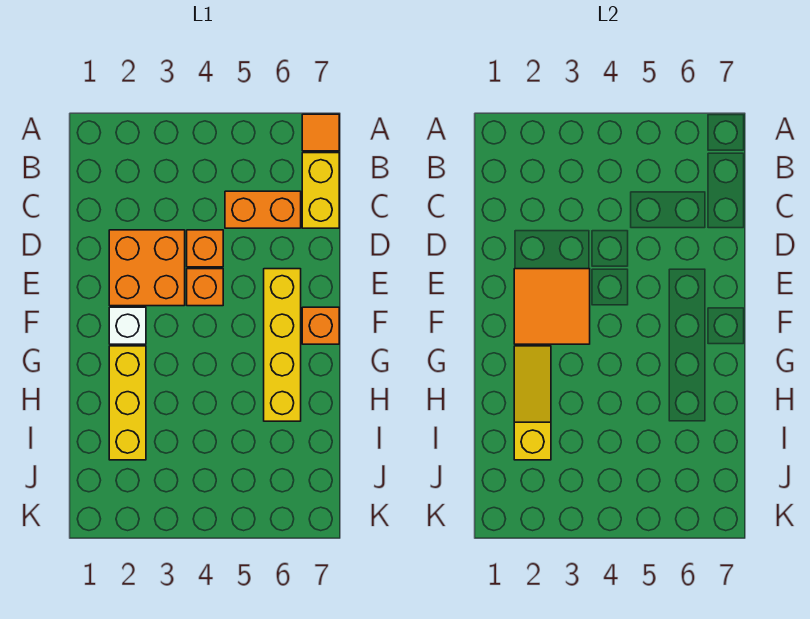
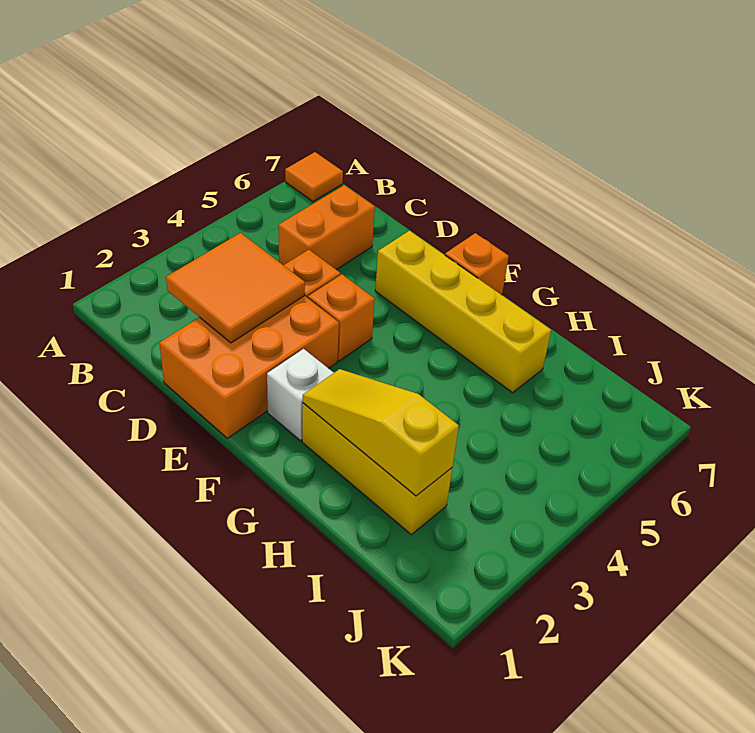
yellow brick B7:C7 level 1 -> none
orange brick D2:E3 level 1 -> orange brick D1:E3 level 1
orange tile E2:F3 level 2 -> orange tile C2:D3 level 2

